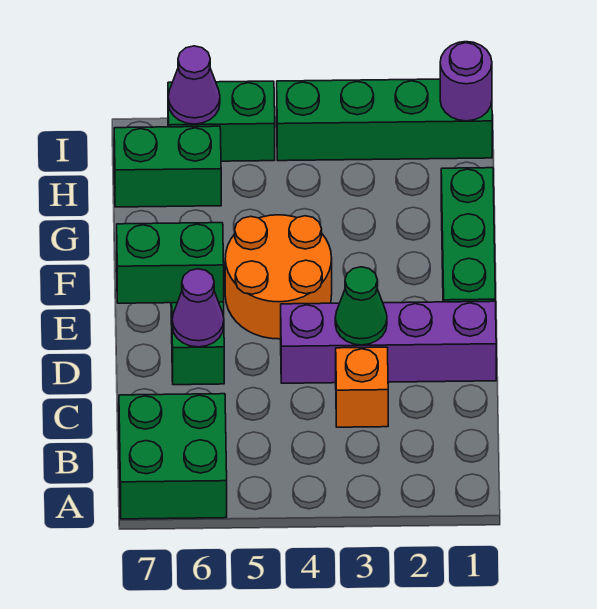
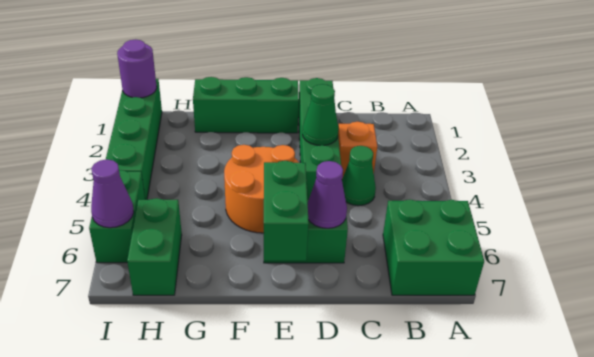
none -> green cone C4 level 1
purple brick D1:D4 level 1 -> green brick D1:D4 level 1

